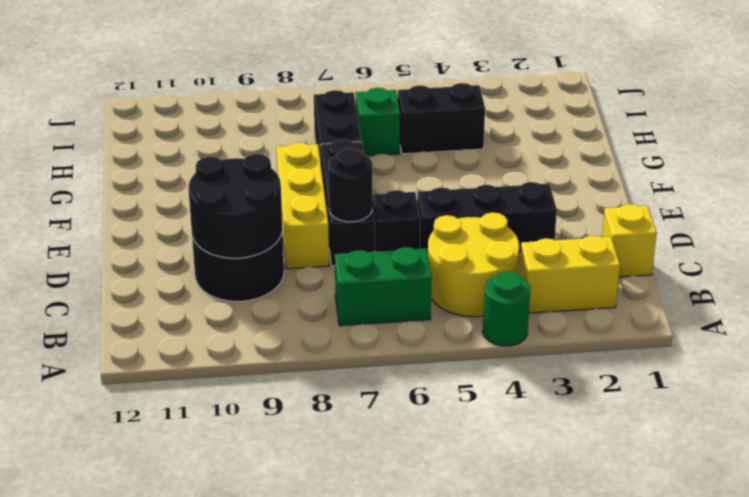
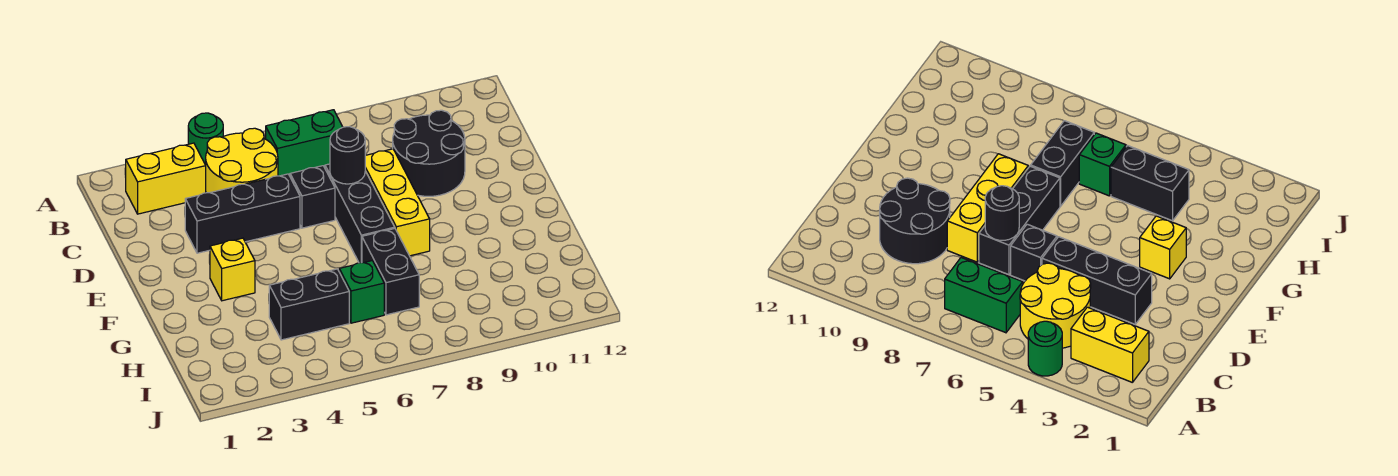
yellow brick C1 level 1 -> yellow brick F3 level 1
black round brick C9:D10 level 2 -> none

